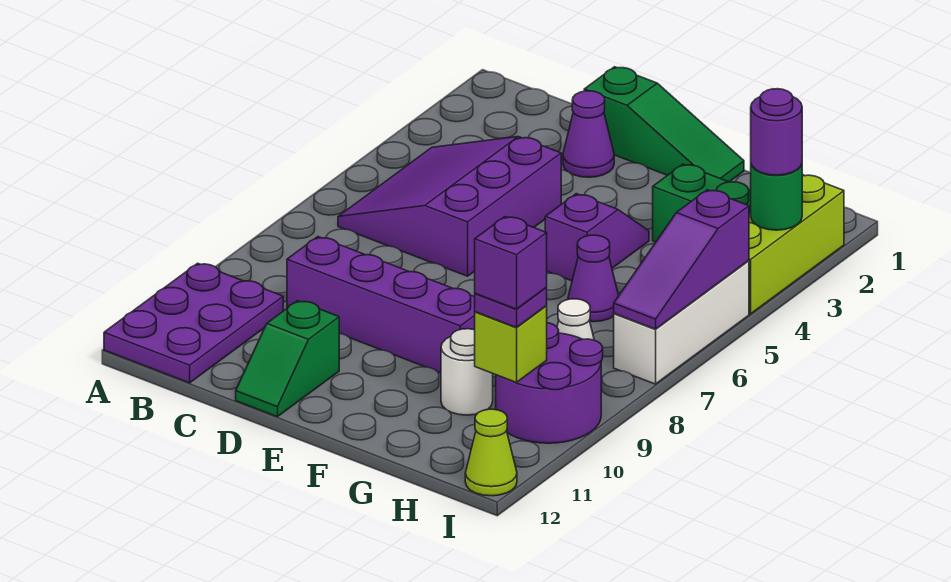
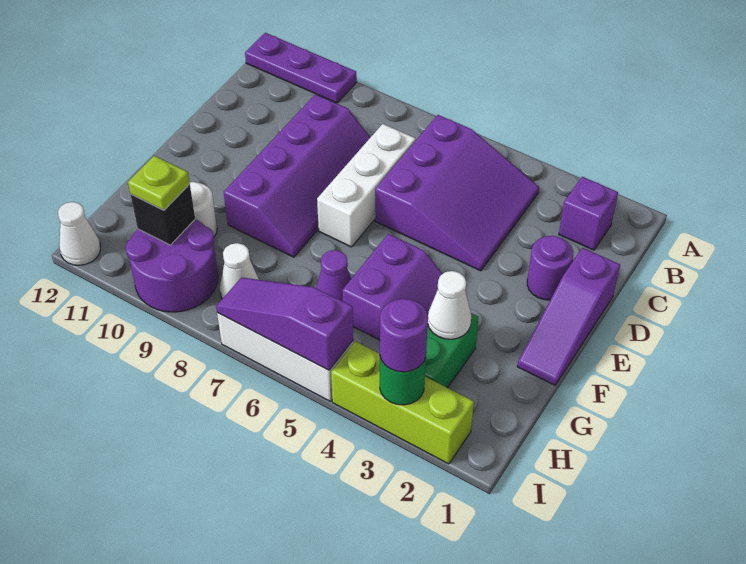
purple plate A10:B12 level 1 -> purple plate A10:A12 level 1
purple slope B4:D6 level 1 top D -> purple slope B4:D6 level 1 top 6
none -> white brick C7:E7 level 1
green slope D1:F1 level 1 top D -> purple slope D1:F1 level 1 top D
purple cone D2 level 1 -> purple round brick D2 level 1
green slope D11:D12 level 1 top 11 -> none
purple slope F4:F5 level 1 top 5 -> purple slope F4:G5 level 1 top 5
none -> white cone G3 level 2
lime brick H10 level 2 -> black brick H10 level 2
purple plate H10 level 3 -> lime plate H10 level 3
purple brick H10 level 4 -> purple brick B2 level 1
lime cone I12 level 1 -> white cone I12 level 1

